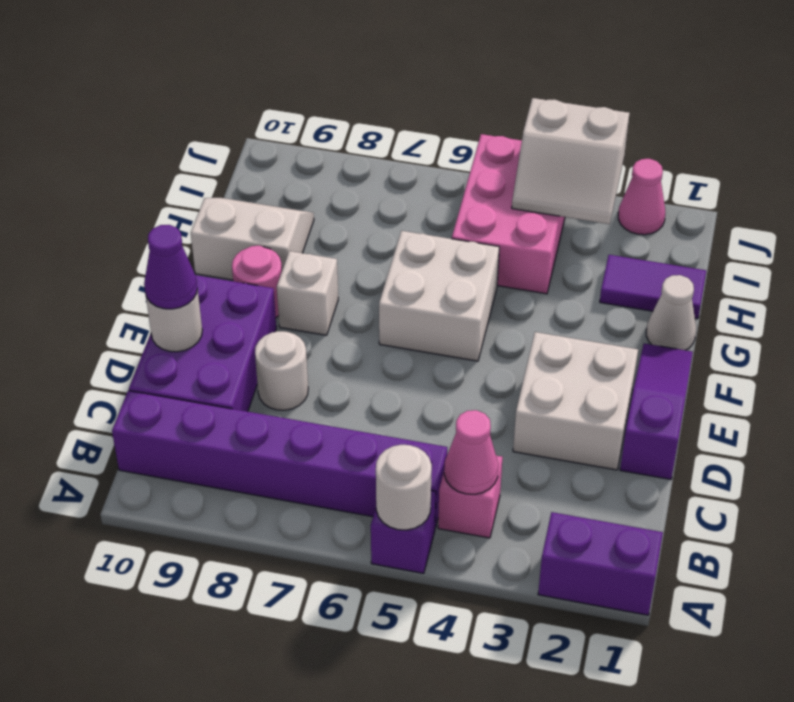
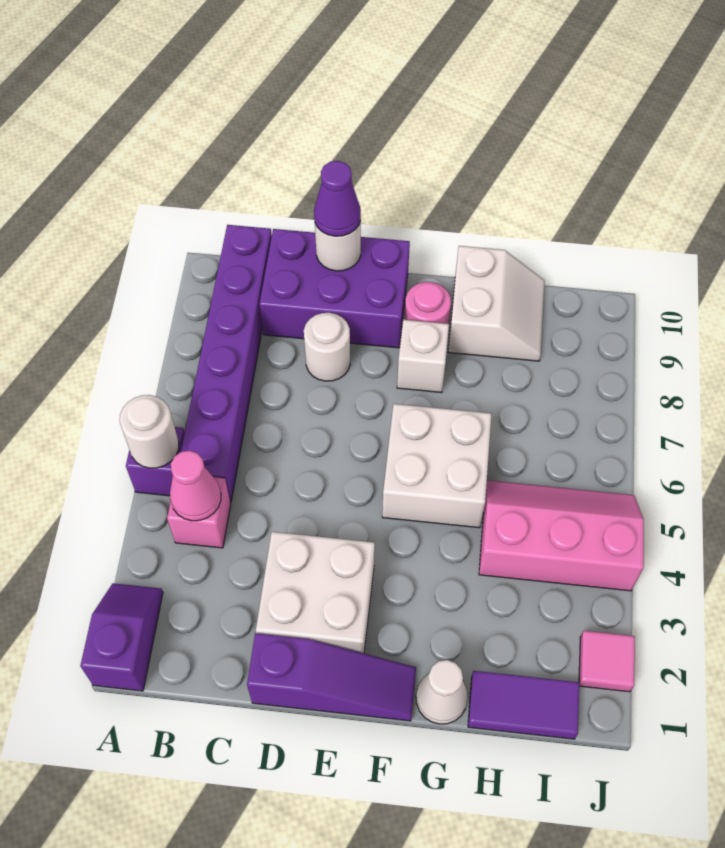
purple brick A1:A2 level 1 -> purple slope A1:A2 level 1 top 1
purple tile H1:H2 level 1 -> purple tile H1:I1 level 1
pink brick H4:J5 level 1 -> pink slope H4:J5 level 1 top 4
white slope I3:J4 level 2 top J -> none
pink cone J2 level 1 -> pink tile J2 level 1

